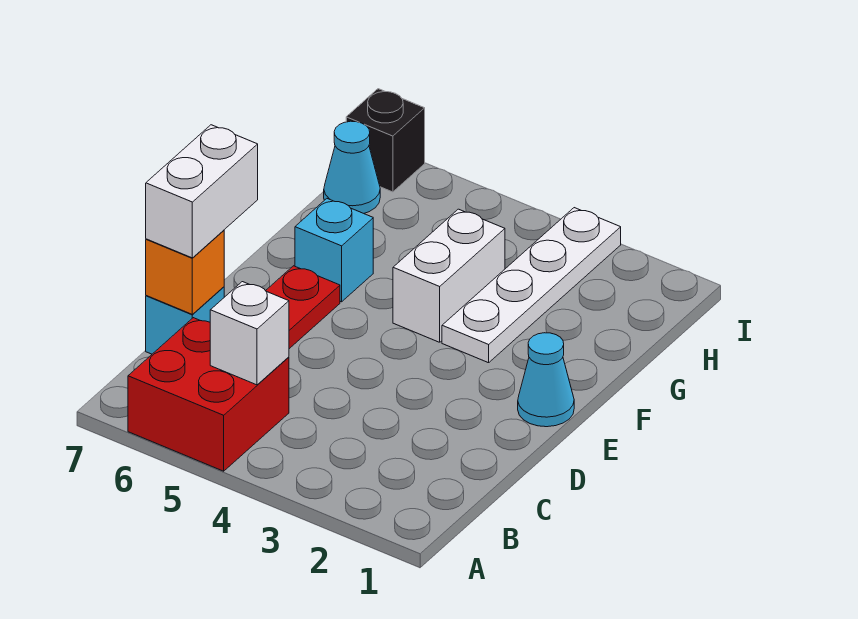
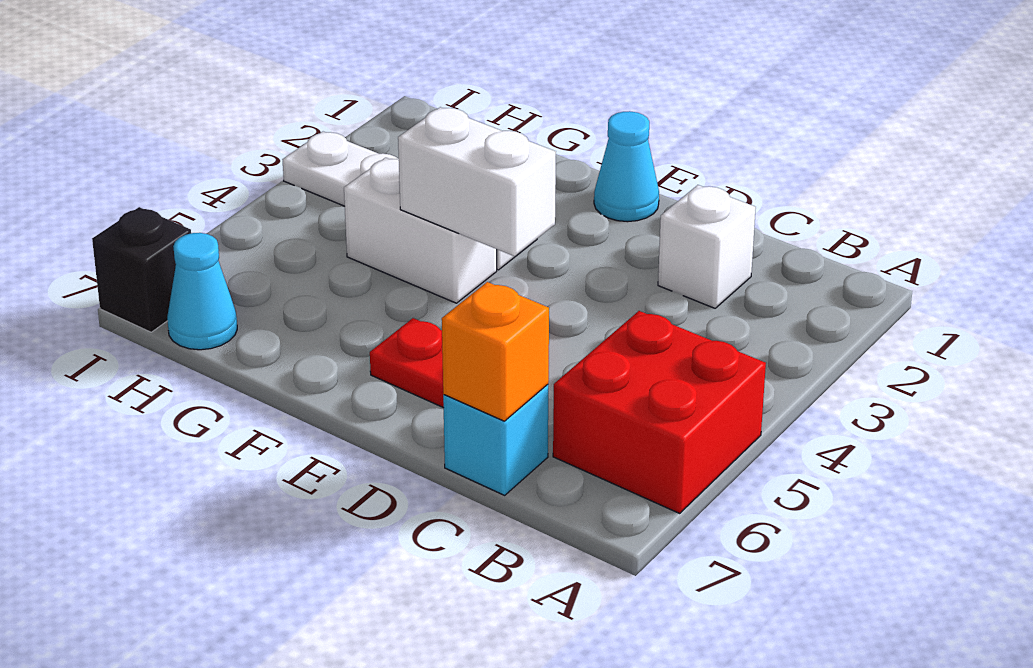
white brick B5 level 2 -> white brick C2 level 1
white brick C7:D7 level 3 -> white brick E4:F4 level 2
cyan brick F6 level 1 -> none

